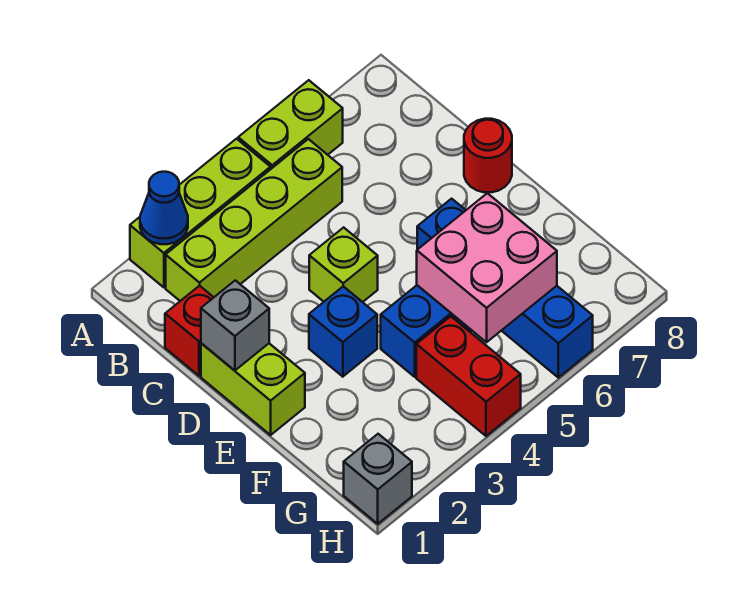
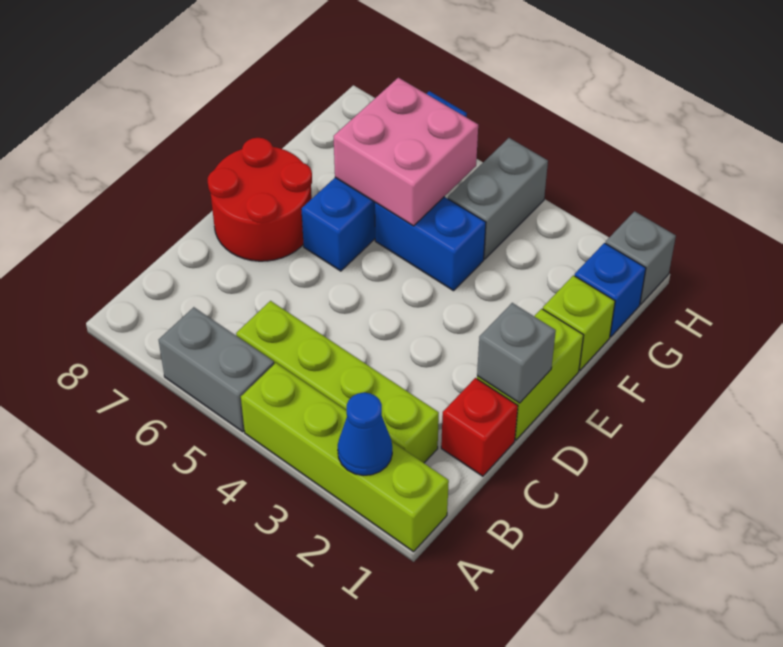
lime brick A2:A4 level 1 -> lime brick A1:A4 level 1
lime brick A5:A6 level 1 -> grey brick A5:A6 level 1
lime brick D4 level 1 -> lime brick F1 level 1
red round brick D8 level 1 -> red round brick D7:E8 level 1
blue brick E3 level 1 -> blue brick G1 level 1
red brick G4:H4 level 1 -> grey brick G4:H4 level 1

